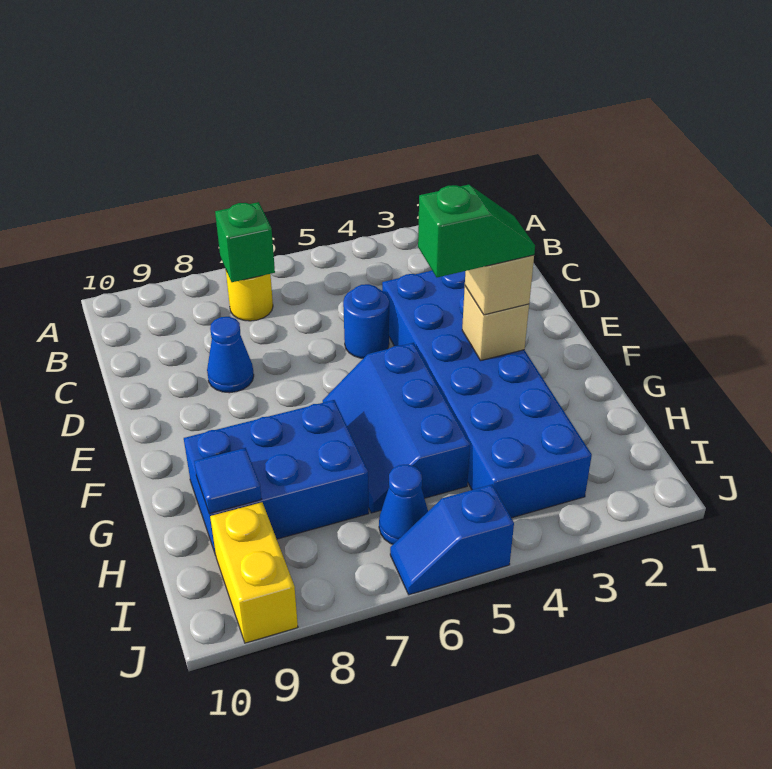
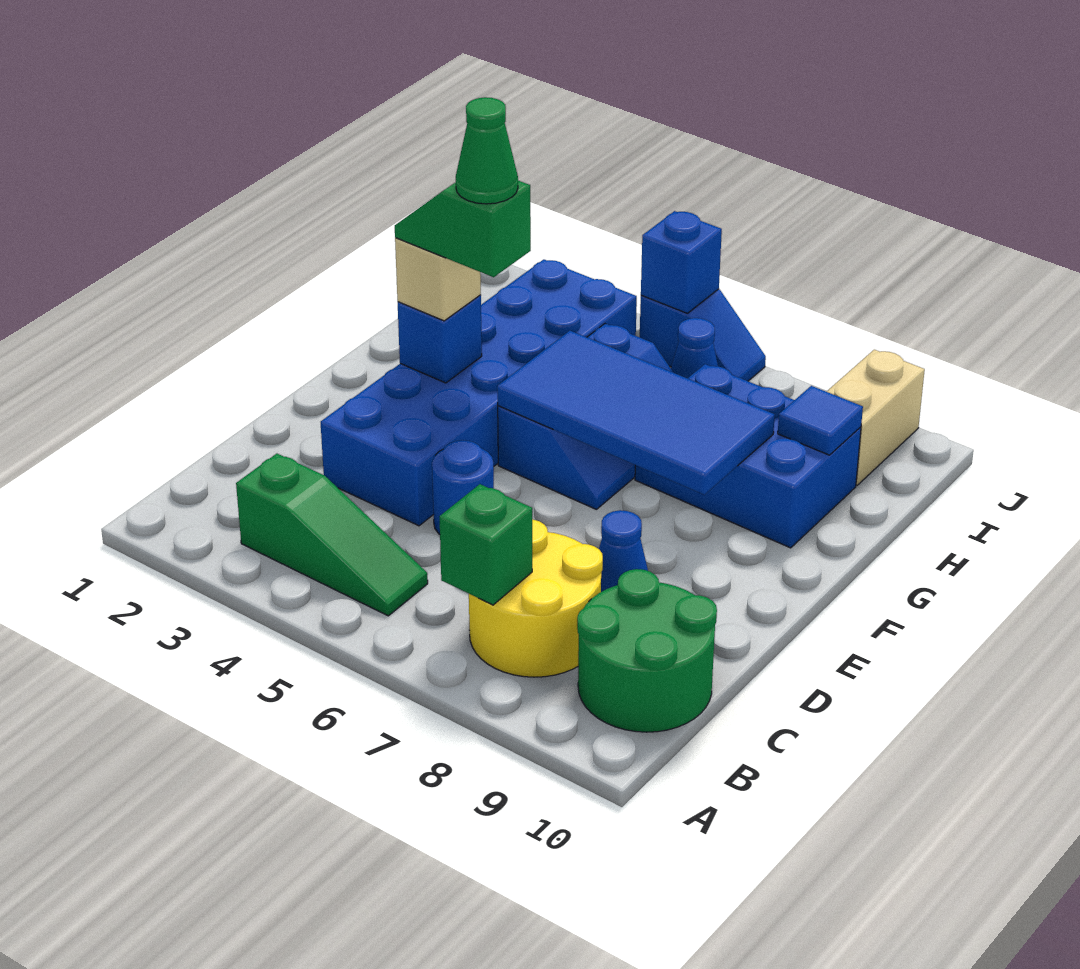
none -> green slope B3:B5 level 1 top 3
yellow round brick B7 level 1 -> yellow round brick B7:C8 level 1
none -> green round brick B9:C10 level 1
tan brick F3 level 2 -> blue brick F3 level 2
none -> green cone F4 level 5
none -> blue tile F5:G8 level 2
yellow brick I9:J9 level 1 -> tan brick I9:J9 level 1
none -> blue brick J5 level 2

